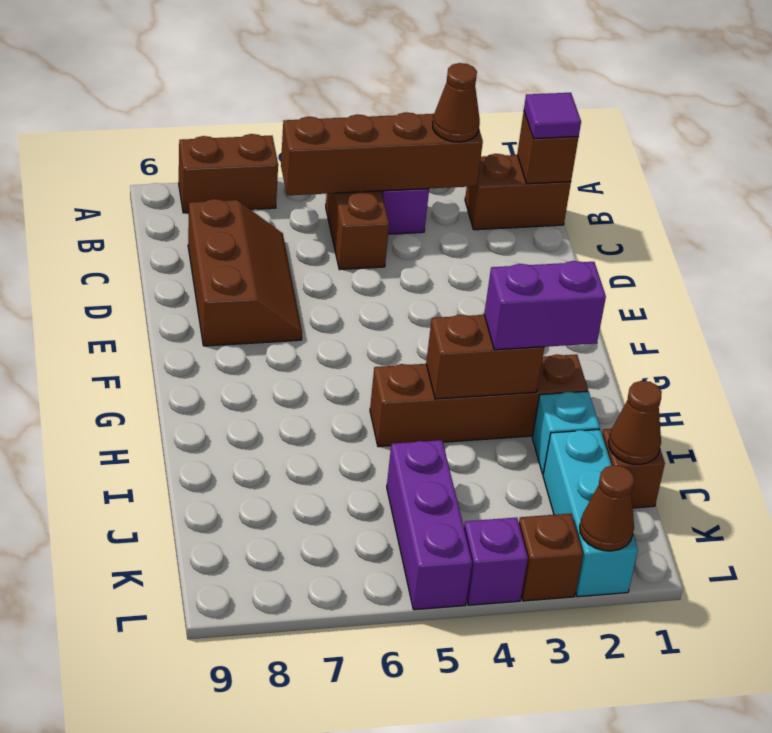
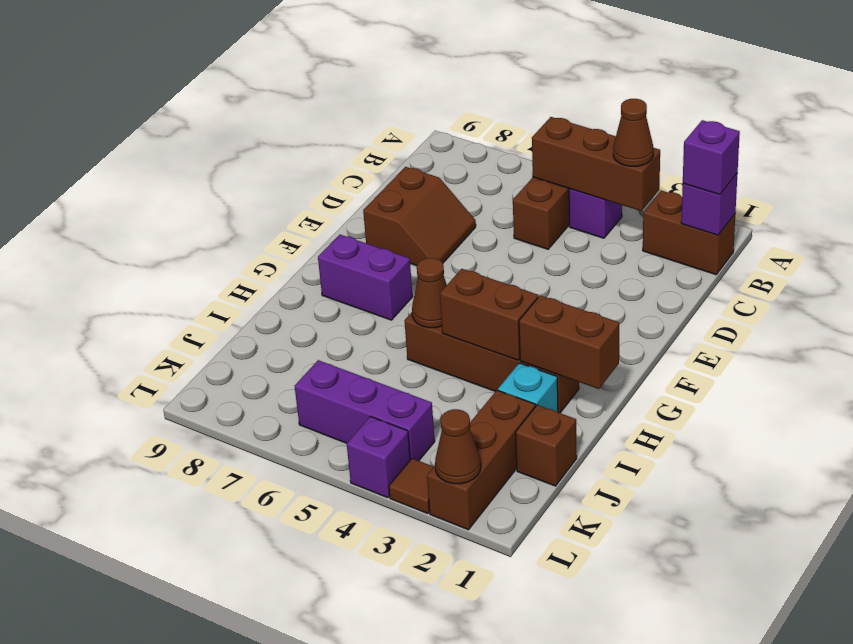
brown brick A7:A8 level 1 -> brown brick H1:H2 level 2
brown brick B1 level 2 -> purple brick B1 level 2
purple tile B1 level 3 -> purple brick B1 level 3
brown brick B3:B6 level 2 -> brown brick B3:B5 level 2
brown slope C7:E8 level 1 top 8 -> brown slope D7:E8 level 1 top 8
purple brick H2:H3 level 3 -> purple brick G7:G8 level 1
brown cone J1 level 2 -> brown cone H5 level 2
cyan brick J2:L2 level 1 -> brown brick J2:L2 level 1
purple brick J5:L5 level 1 -> purple brick K4:K6 level 1
brown brick L3 level 1 -> brown tile L3 level 1

